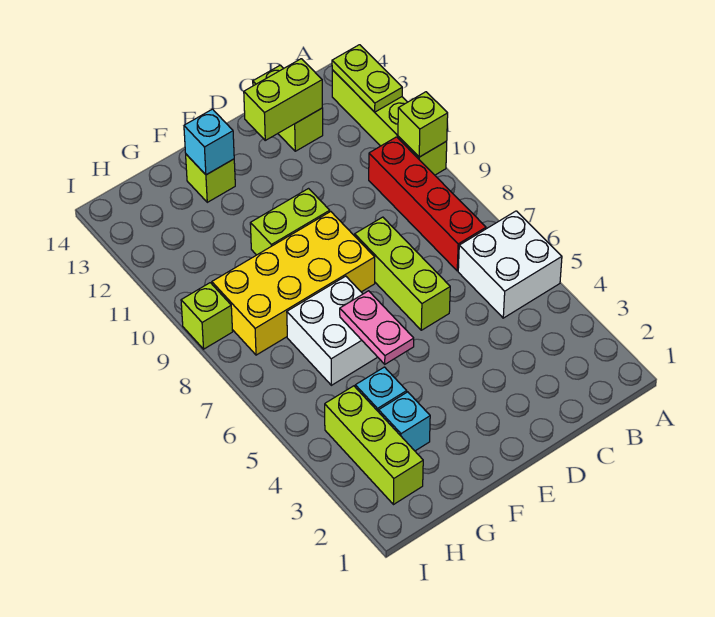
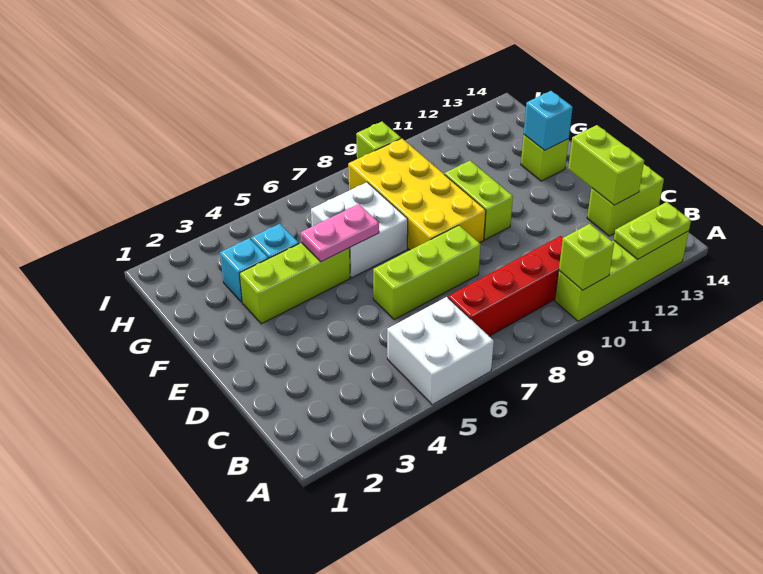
lime brick H2:H4 level 1 -> lime brick F3:F5 level 1

